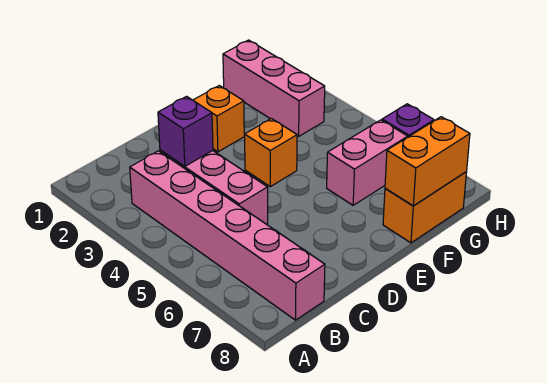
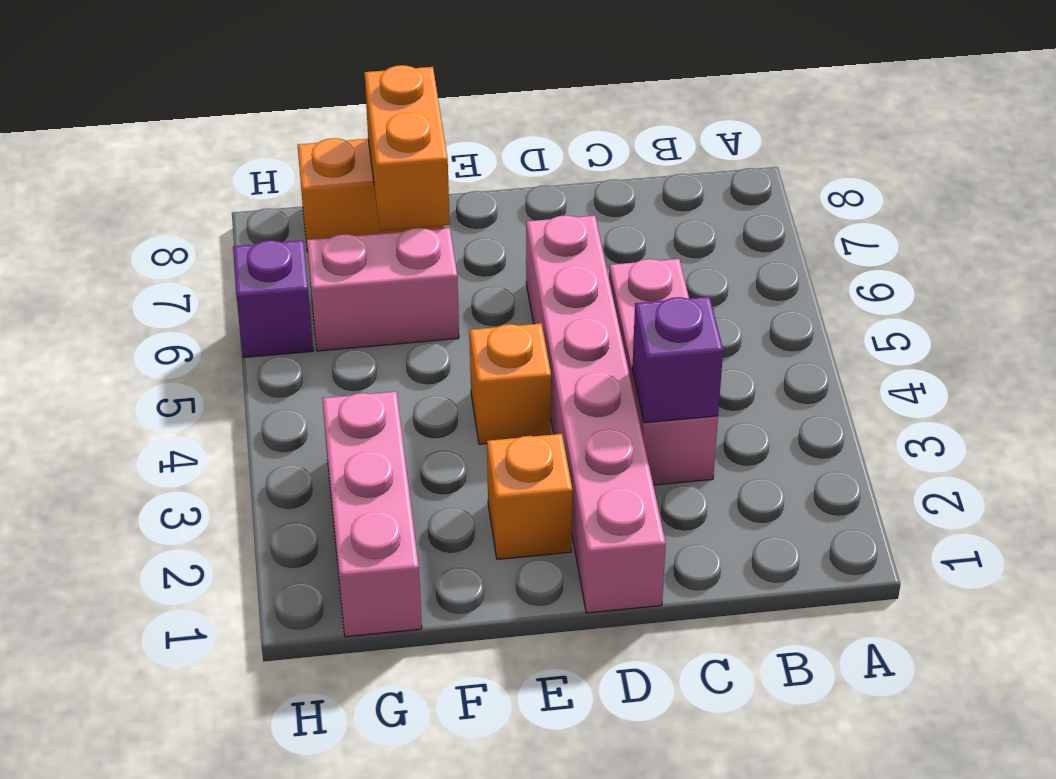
pink brick B3:B8 level 1 -> pink brick D1:D6 level 1
orange brick F8:G8 level 2 -> orange brick F7:F8 level 2

